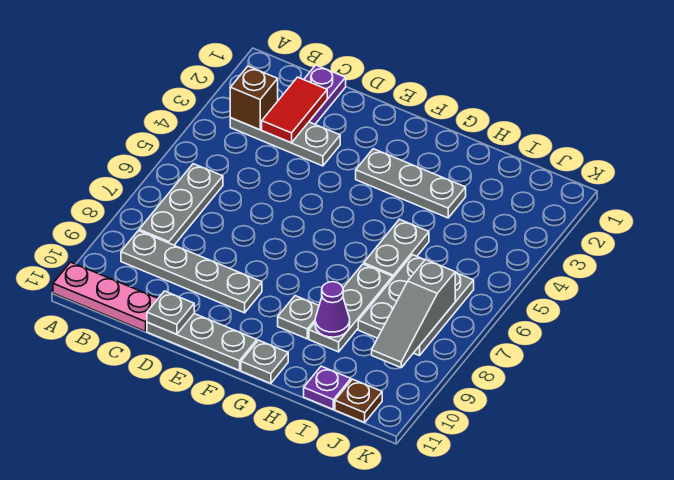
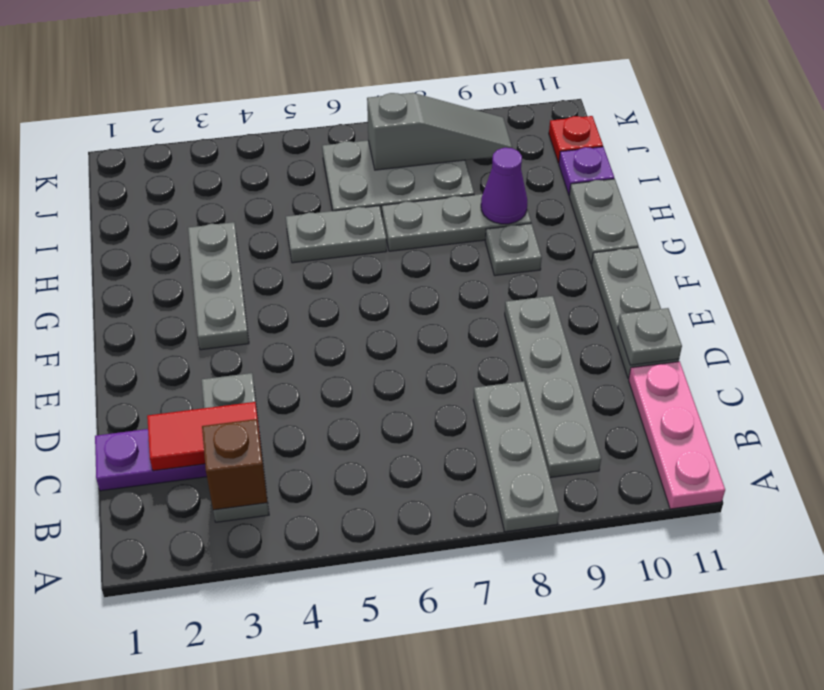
grey plate B6:B8 level 1 -> grey plate A8:C8 level 1
grey plate G11 level 1 -> grey plate G11:H11 level 1
brown plate J11 level 1 -> red plate J11 level 1

